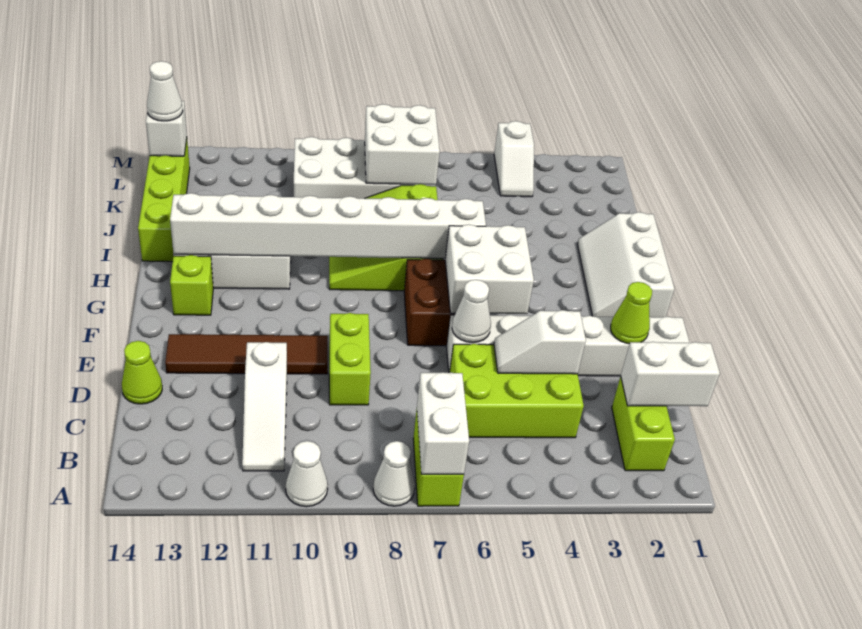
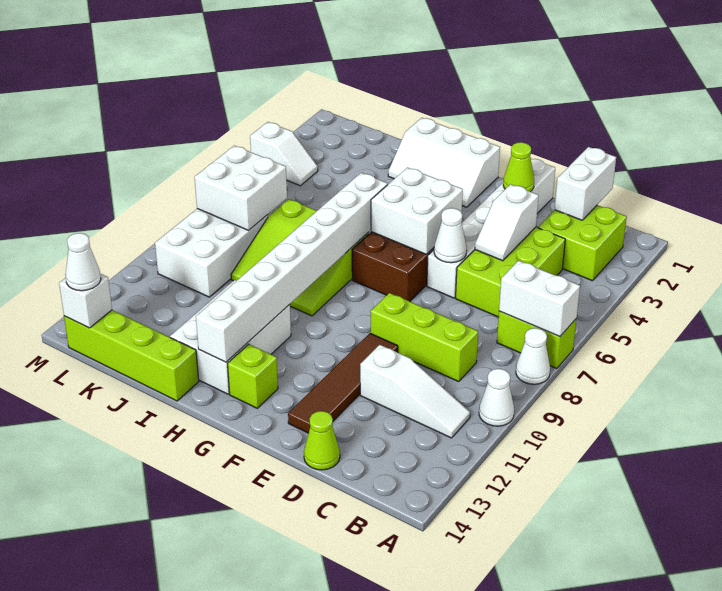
lime brick B2:C2 level 1 -> lime brick B2:C3 level 1
lime brick D9:E9 level 1 -> lime brick C9:E9 level 1

